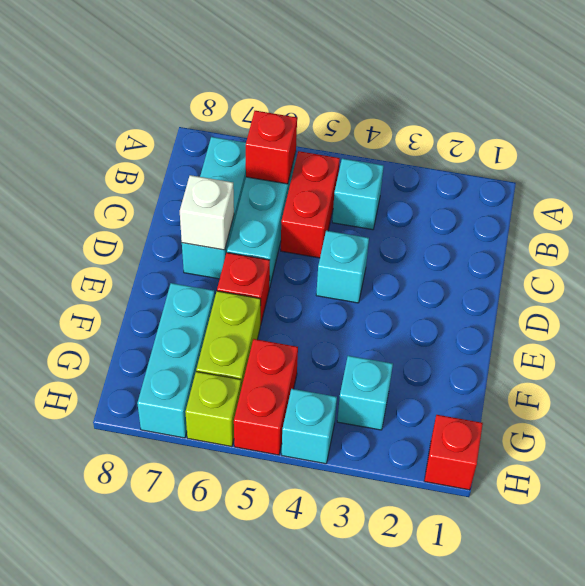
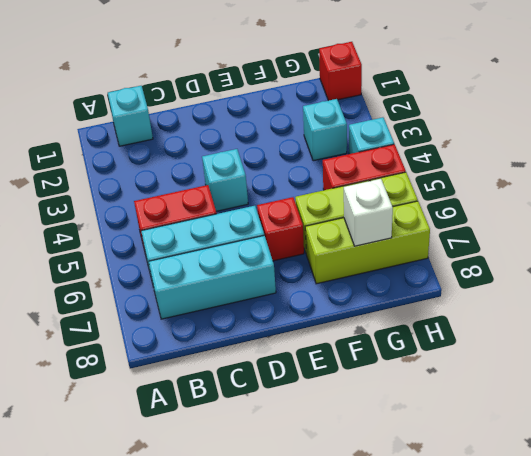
cyan brick B4 level 1 -> cyan brick B1 level 1
red brick B6 level 2 -> none
white brick D7 level 2 -> white brick G7 level 2
cyan brick F7:H7 level 1 -> lime brick F7:H7 level 1

